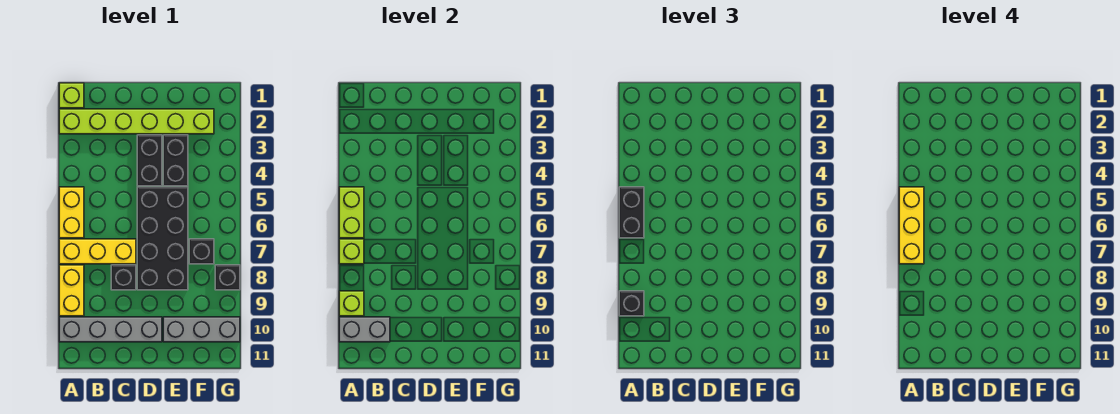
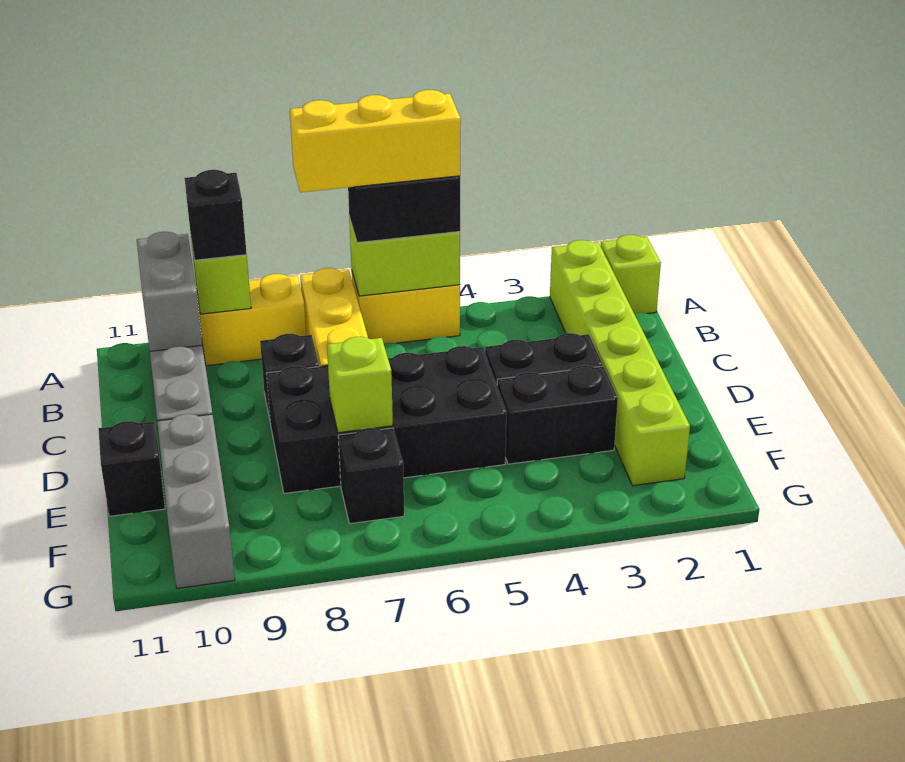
lime brick A7 level 2 -> lime brick E7 level 2
black brick G8 level 1 -> black brick E11 level 1

